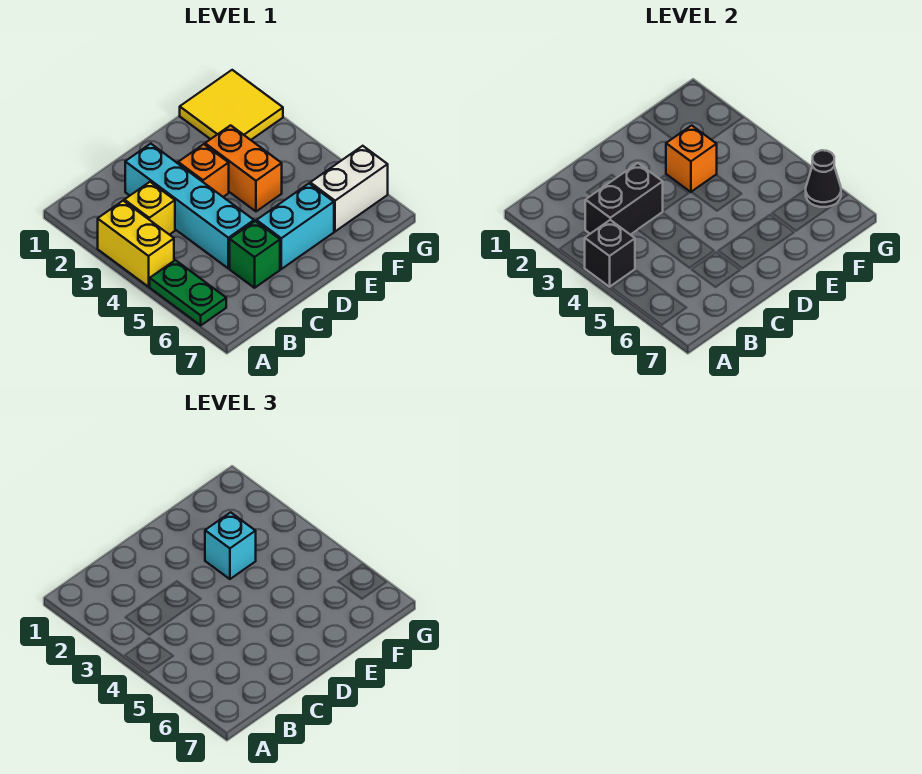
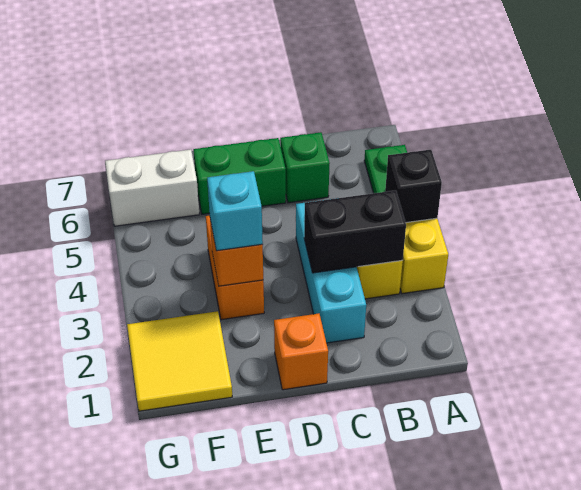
cyan brick C2:C5 level 1 -> cyan brick C2:C4 level 1
orange brick D3 level 1 -> orange brick D1 level 1
cyan brick D6:E6 level 1 -> green brick D6:E6 level 1
black cone G6 level 2 -> none

